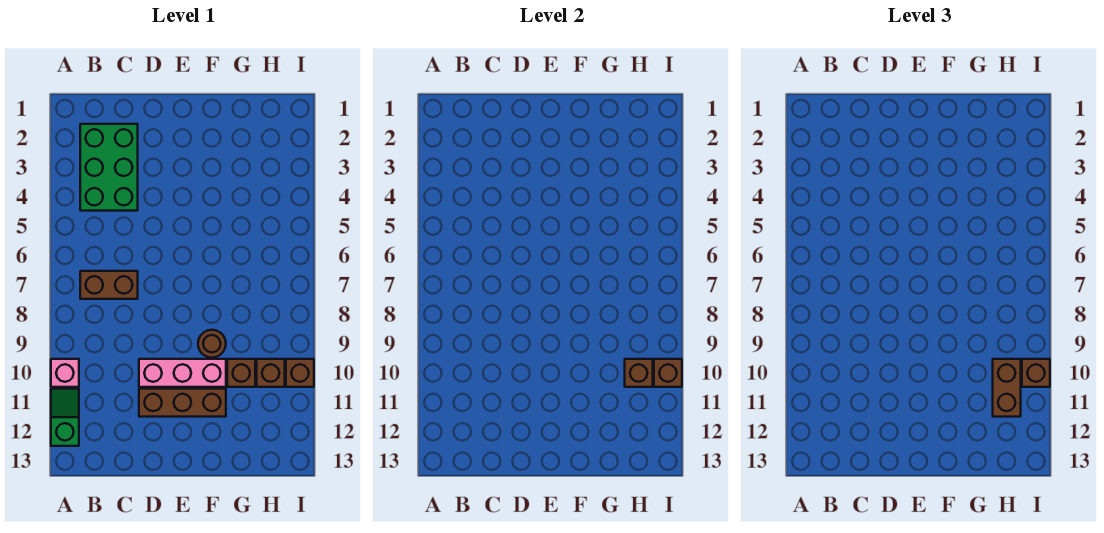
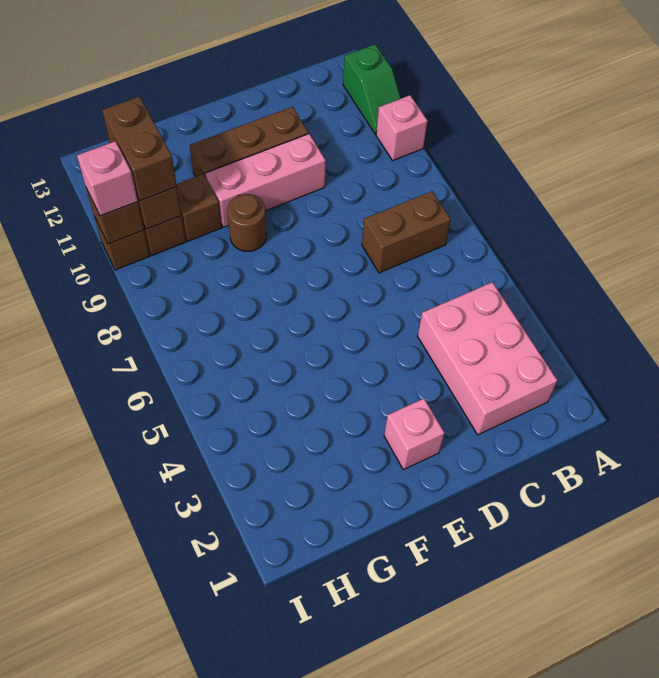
green brick B2:C4 level 1 -> pink brick B2:C4 level 1
none -> pink brick E2 level 1
brown brick I10 level 3 -> pink brick I10 level 3

